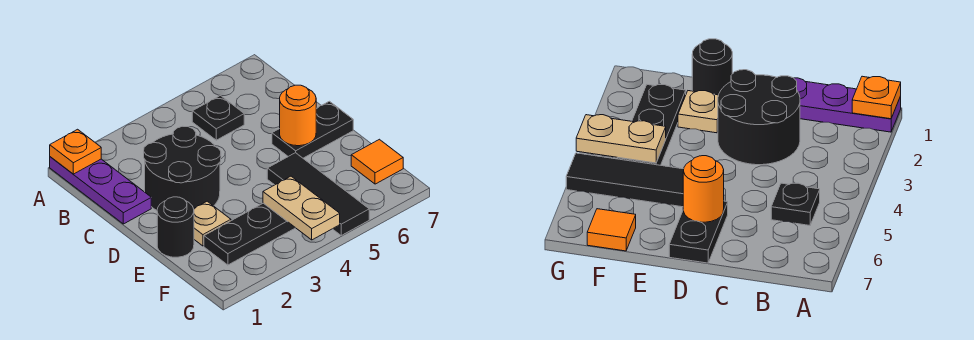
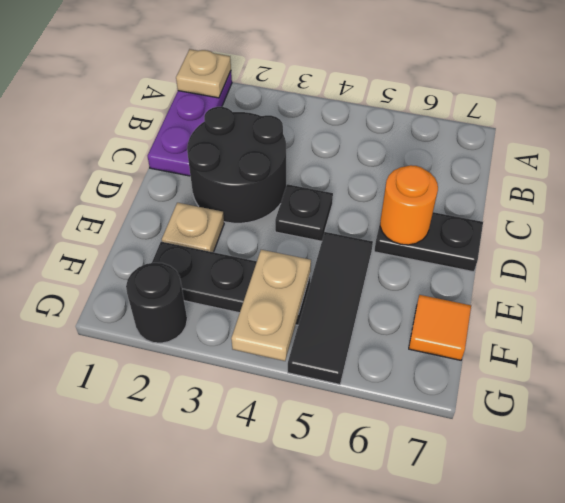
orange plate A1 level 2 -> tan plate A1 level 2
black plate B5 level 1 -> black plate D4 level 1
black round brick E1 level 1 -> black round brick G2 level 1

